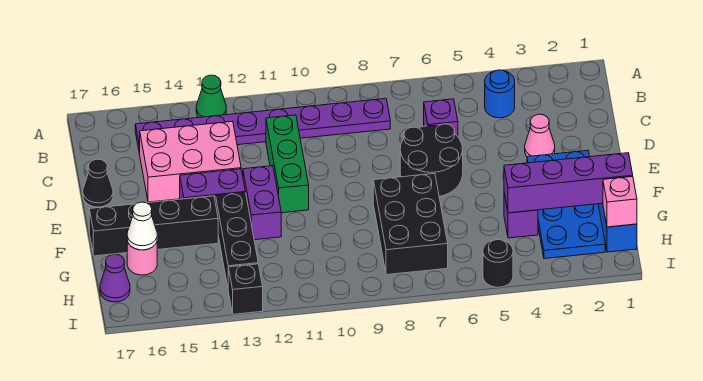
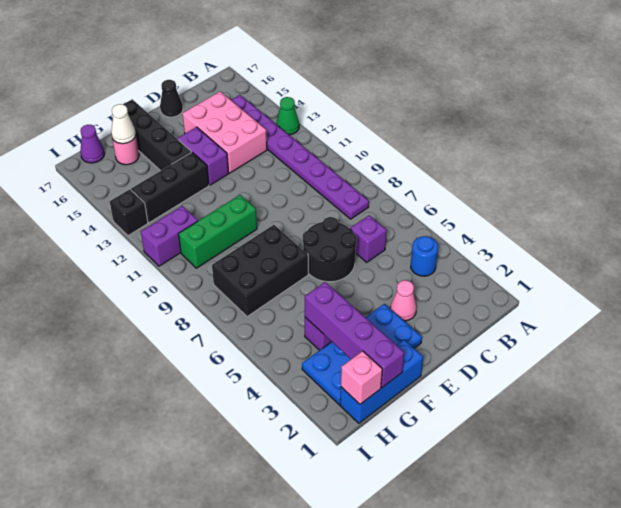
green brick C11:E11 level 1 -> green brick F10:H10 level 1
purple brick E12:F12 level 1 -> purple brick H11:I11 level 1
black round brick I5 level 1 -> none

